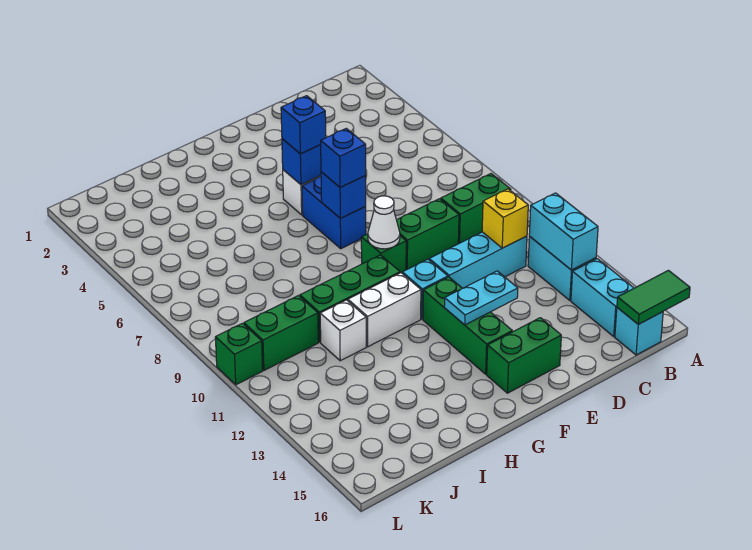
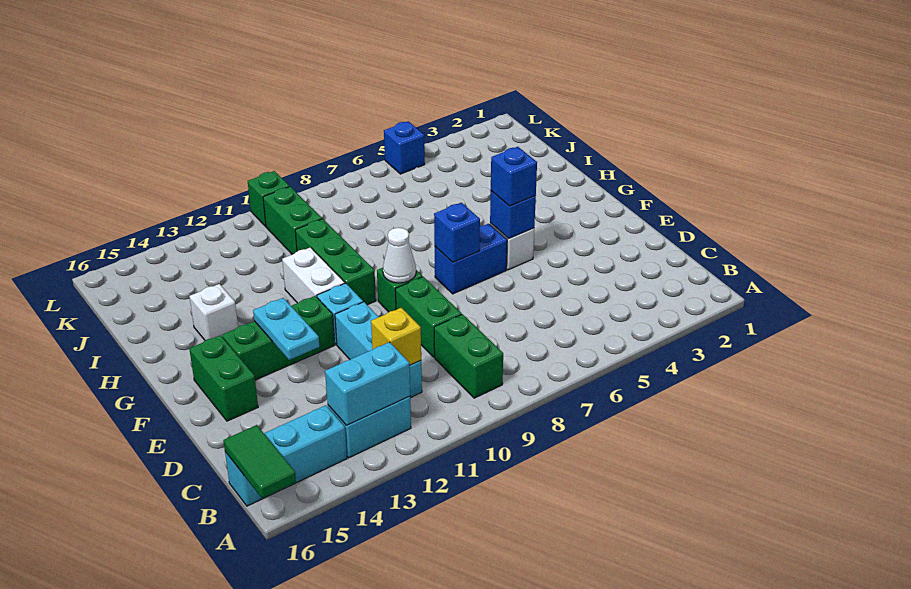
blue brick F7 level 3 -> blue brick L5 level 1
white brick I11 level 1 -> white brick H14 level 1

